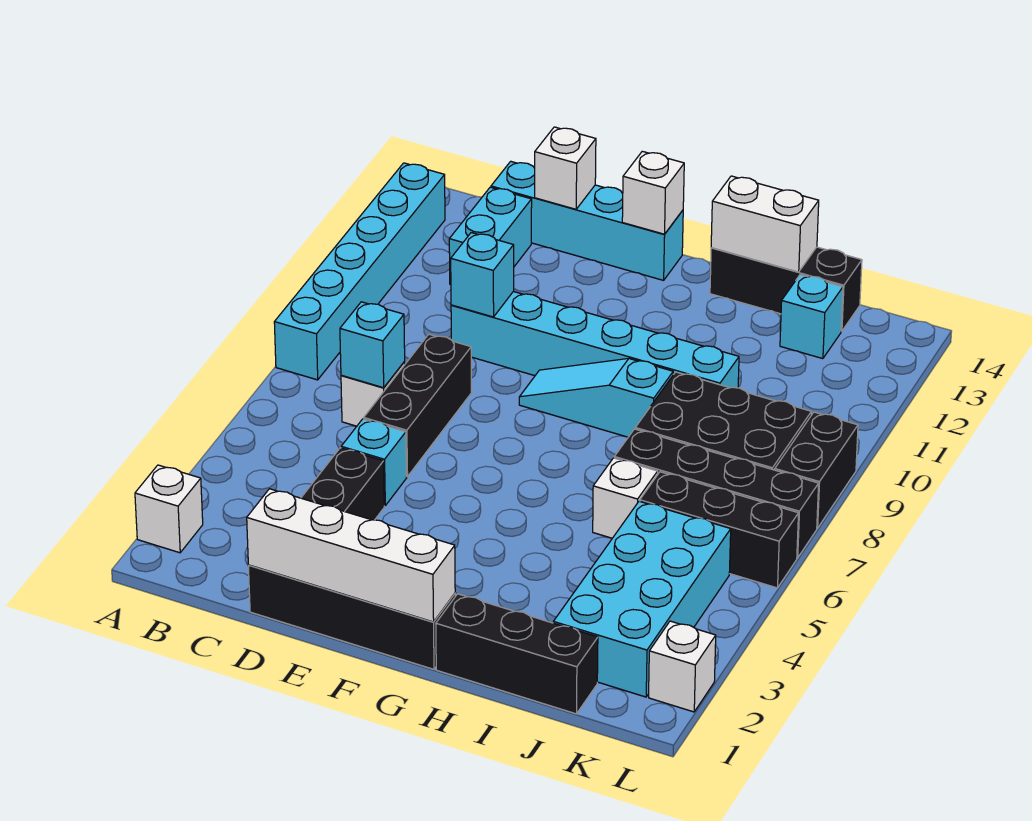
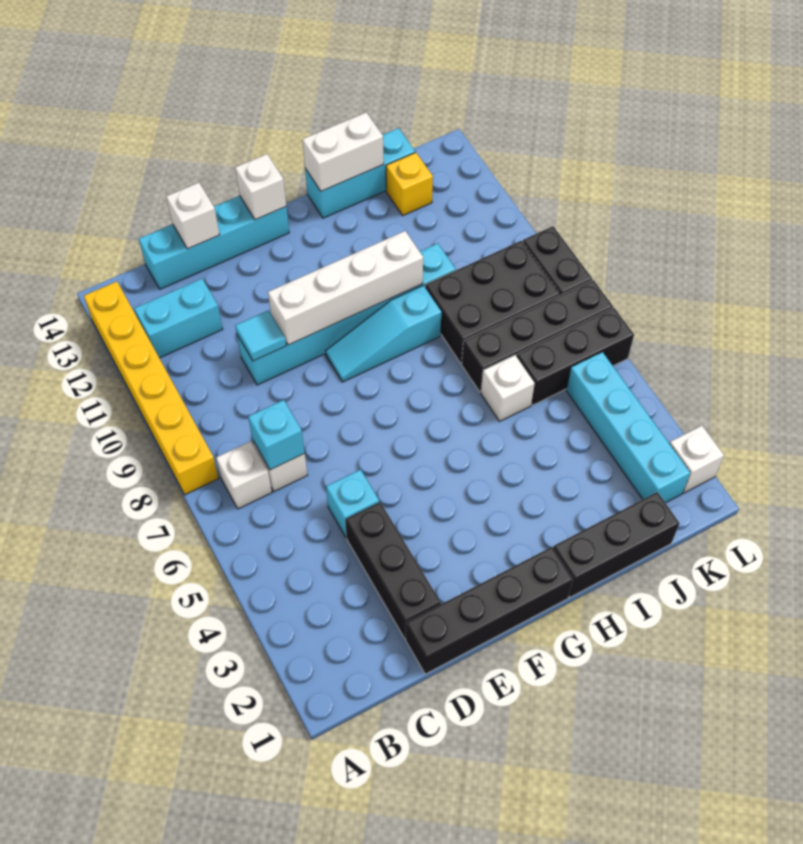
white brick A2 level 1 -> white brick B7 level 1
cyan brick A8:A13 level 1 -> yellow brick A8:A13 level 1
cyan brick C12:C13 level 1 -> cyan brick B12:C12 level 1
white brick D1:G1 level 2 -> white brick E10:H10 level 2
black brick D6:D8 level 1 -> none
cyan brick D10 level 2 -> cyan tile D10 level 2
black brick H14:J14 level 1 -> cyan brick H14:J14 level 1
cyan brick J2:K5 level 1 -> cyan brick K2:K5 level 1
cyan brick J13 level 1 -> yellow brick J13 level 1

